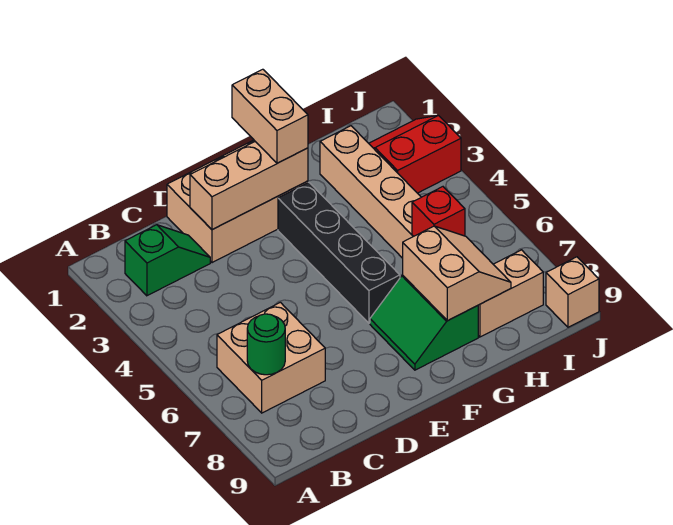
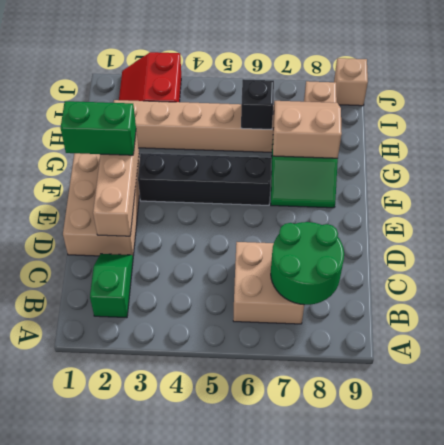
green round brick B7 level 2 -> green round brick B7:C8 level 2
tan brick F1:F2 level 3 -> green brick F1:F2 level 3
red brick H6 level 2 -> black brick H6 level 2

